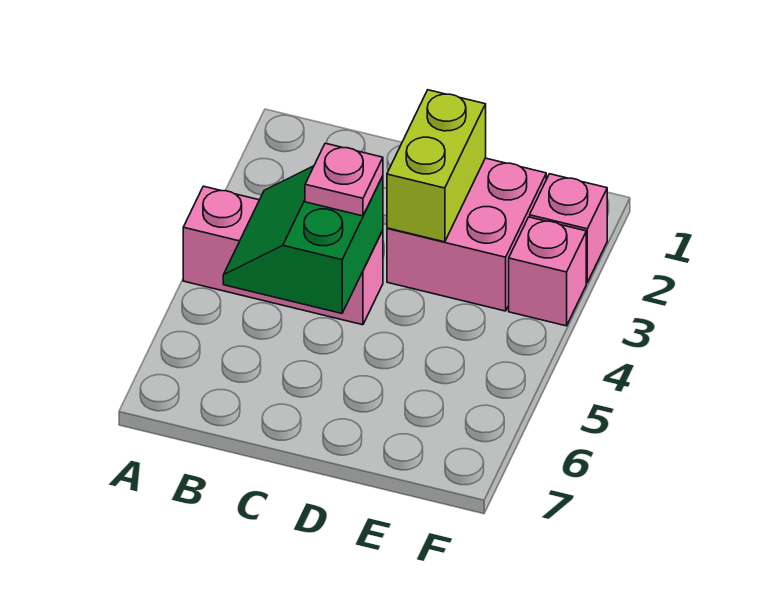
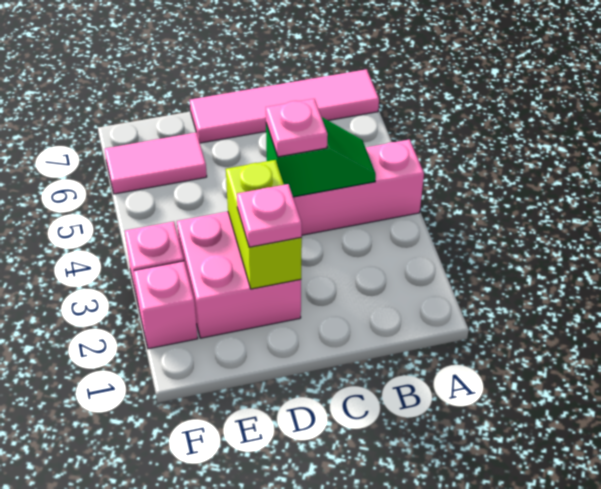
none -> pink tile A7:D7 level 1
green slope B4:C5 level 2 top C -> green slope B4:C4 level 2 top C
none -> pink plate D2 level 3
none -> pink tile E6:F6 level 1

